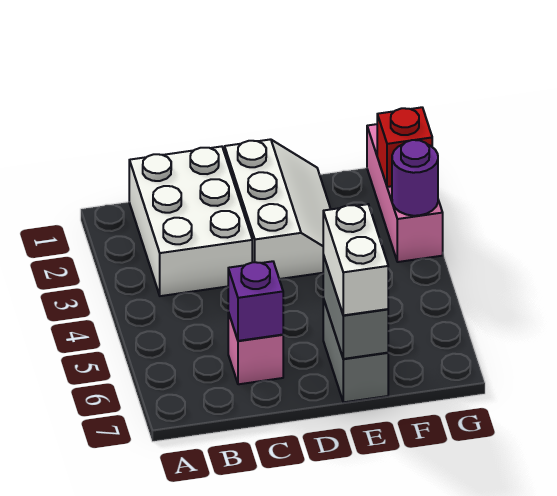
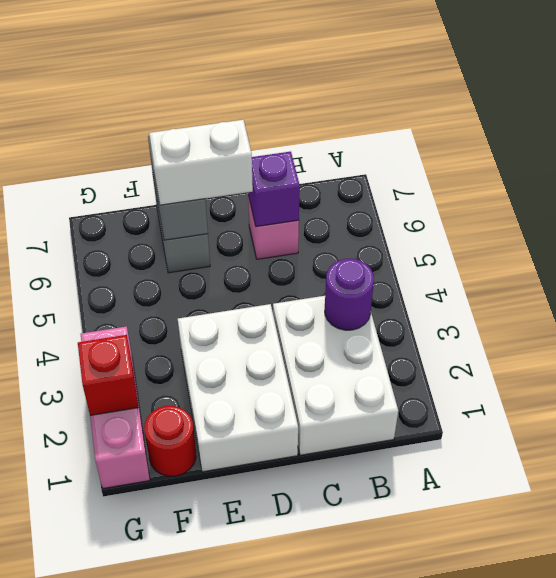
white slope D1:E3 level 1 top D -> white brick D1:E3 level 1
white brick E6:E7 level 3 -> white brick D6:E6 level 3
none -> red round brick F1 level 1
purple round brick G3 level 2 -> purple round brick B3 level 2

